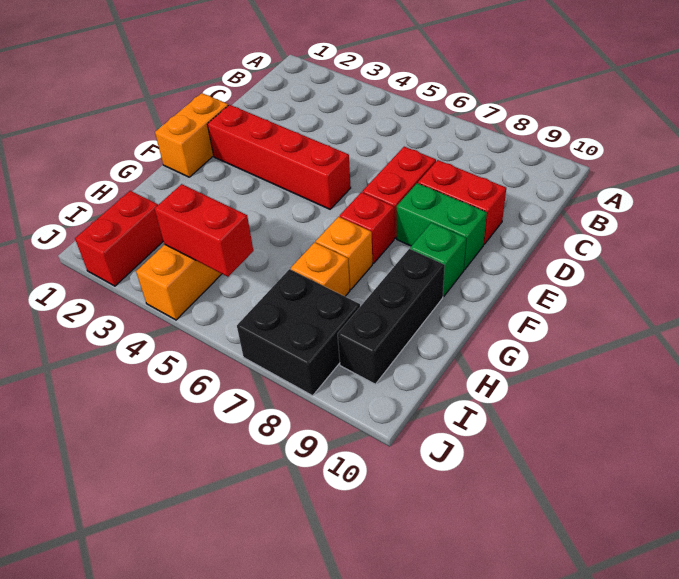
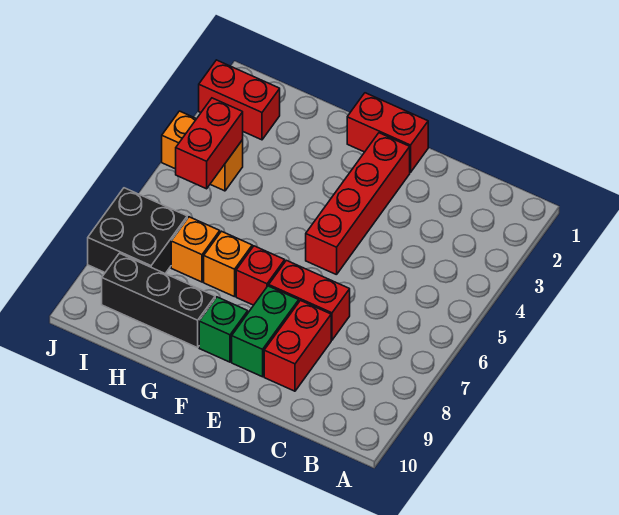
orange brick E1:F1 level 1 -> red brick E1:F1 level 1

